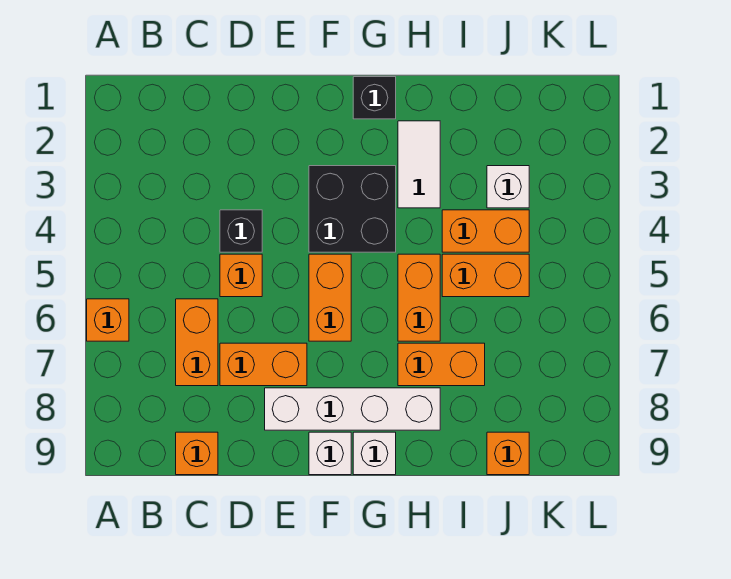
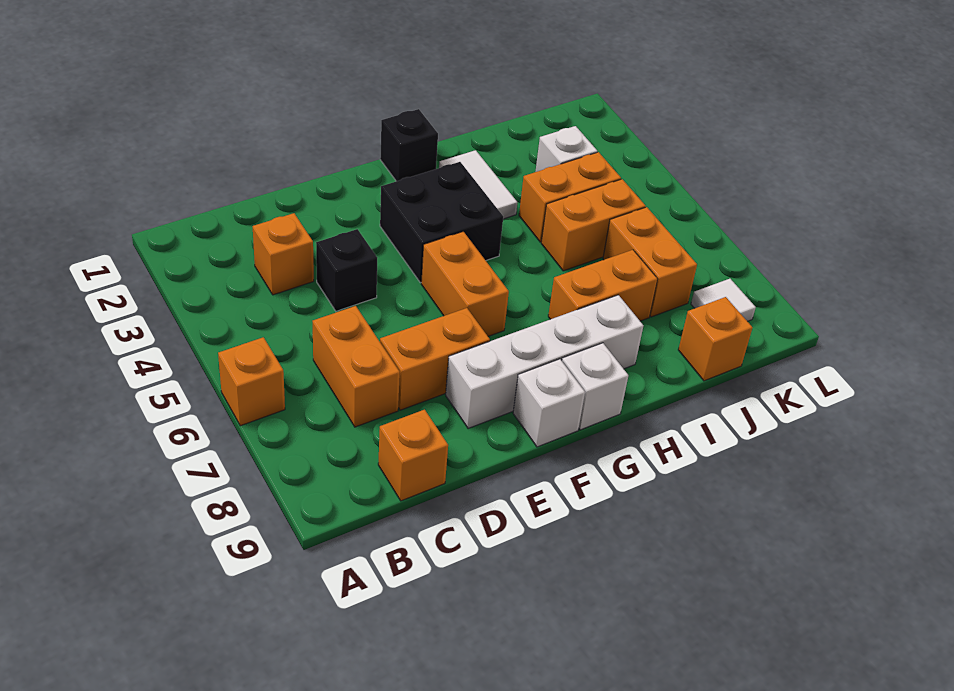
orange brick D5 level 1 -> orange brick C3 level 1
orange brick H5:H6 level 1 -> orange brick J6:J7 level 1
none -> white tile K8 level 1

